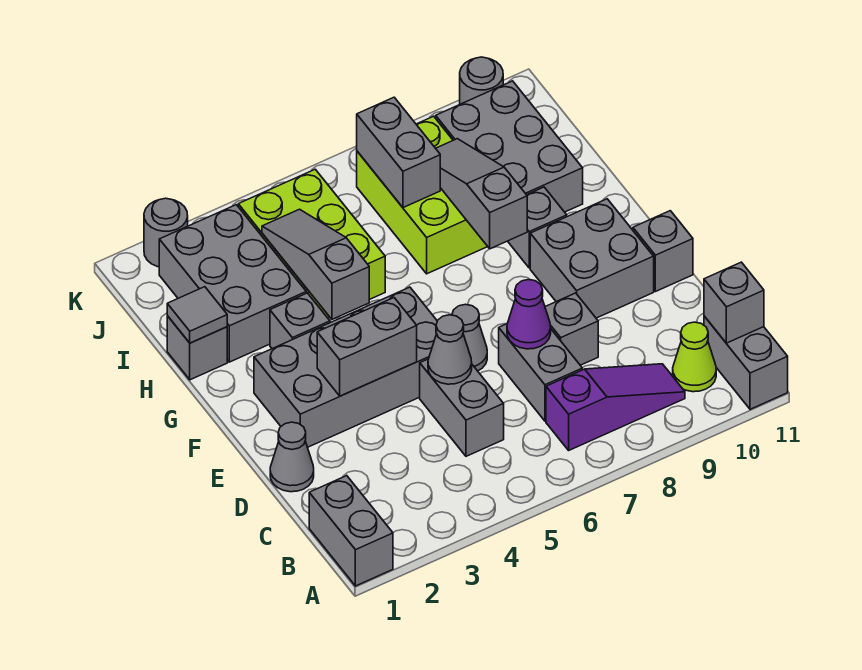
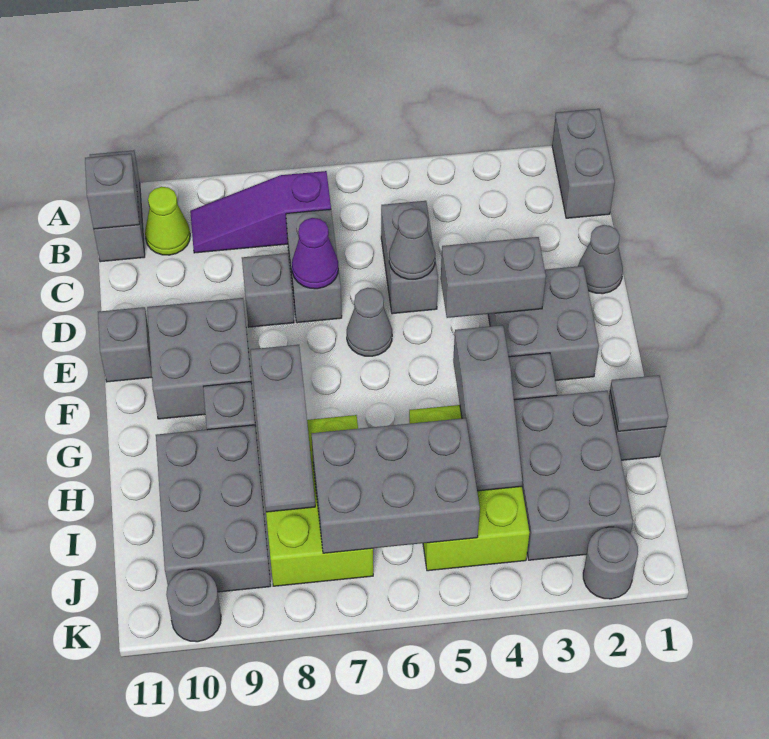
grey brick E2:F5 level 1 -> grey brick E2:F3 level 1
grey brick I7:J7 level 2 -> grey brick I5:J7 level 2

